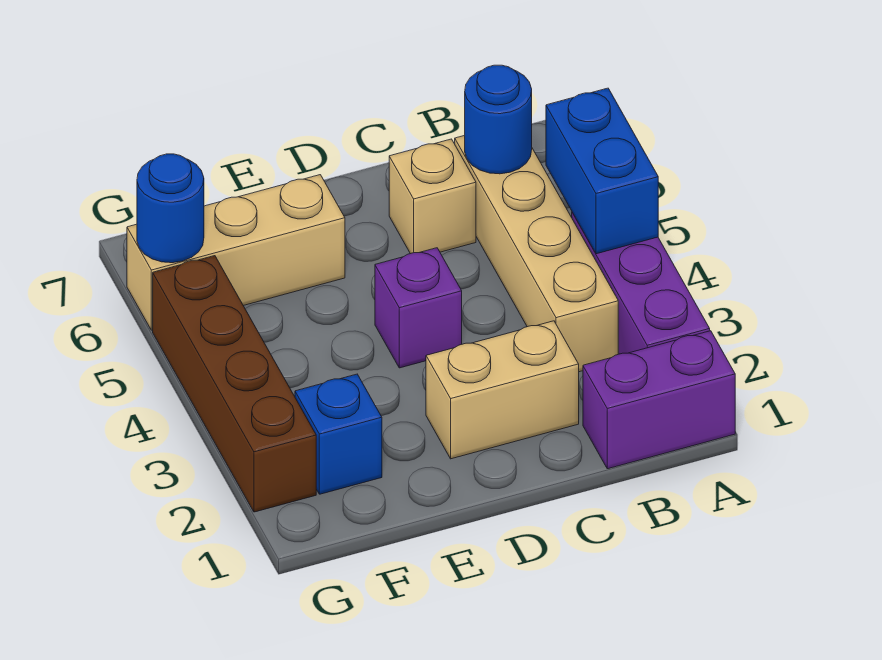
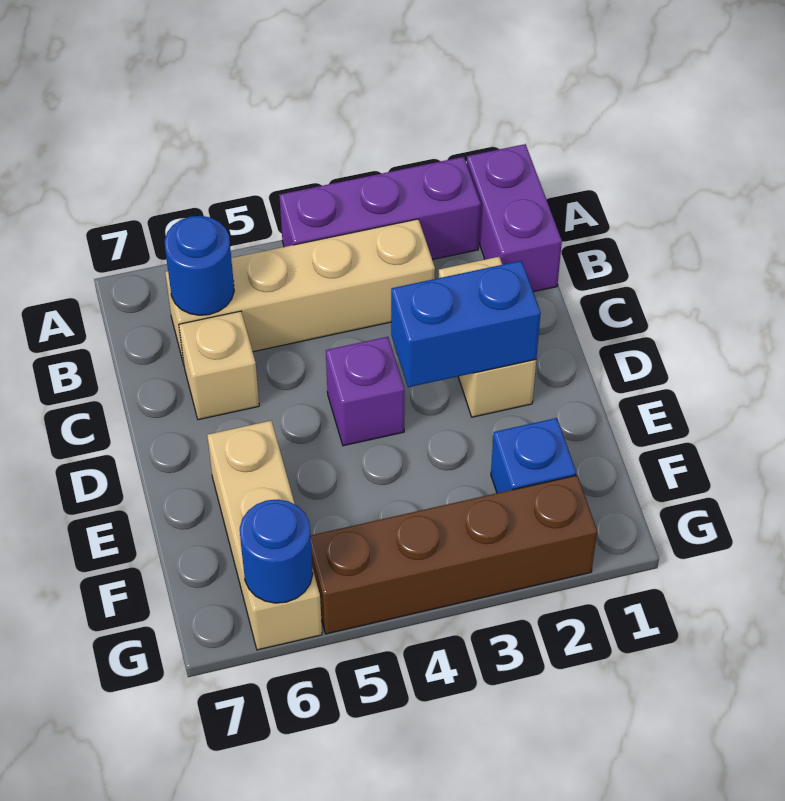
blue brick A4:A5 level 2 -> blue brick D2:D3 level 2

